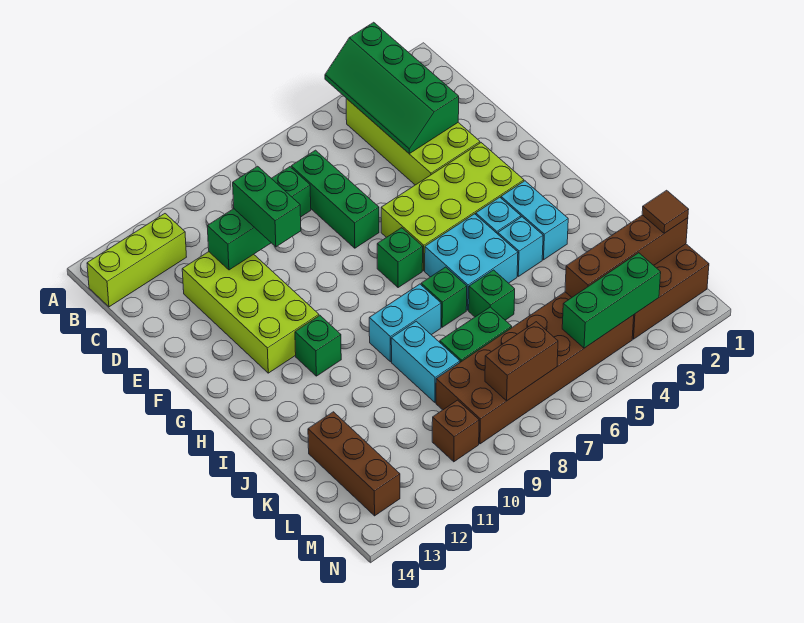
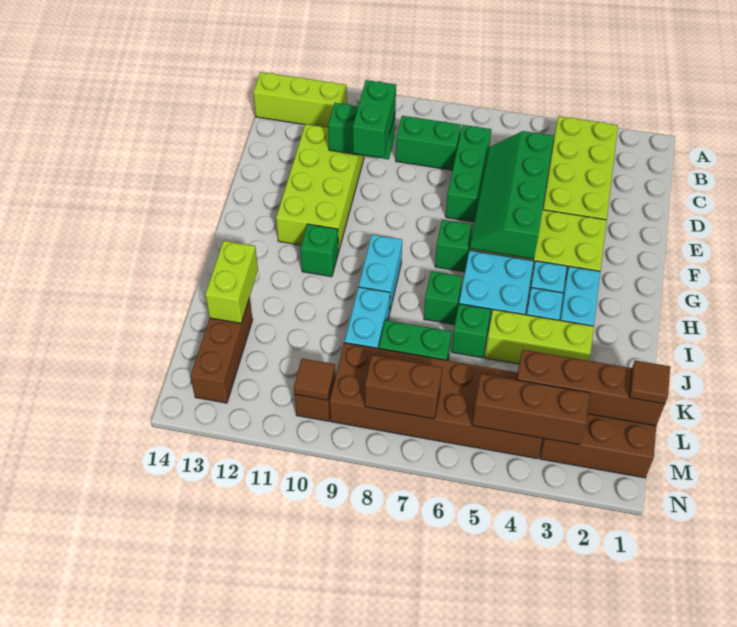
green slope A3:D4 level 2 top 3 -> green slope D5:G6 level 2 top 5
cyan brick I8:I9 level 1 -> cyan brick H9:I9 level 1
none -> lime brick J3:J5 level 1
none -> lime brick J13:K13 level 2
green brick M3:M5 level 2 -> brown brick M3:M5 level 2
none -> brown tile M10 level 2

